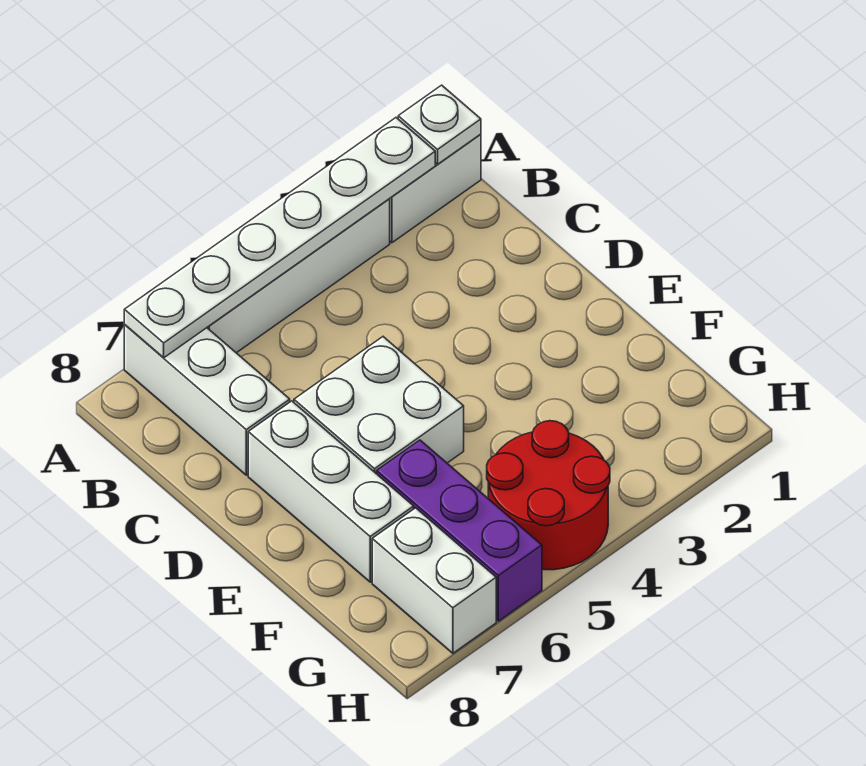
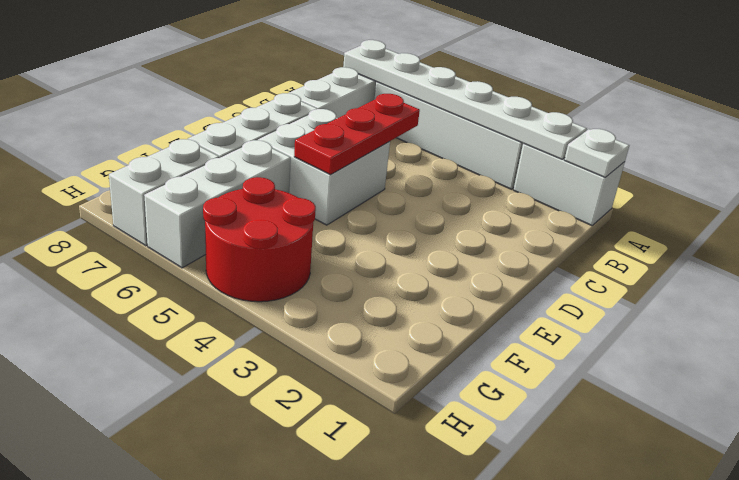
none -> red plate C5:E5 level 2
purple brick F6:H6 level 1 -> white brick F6:H6 level 1

